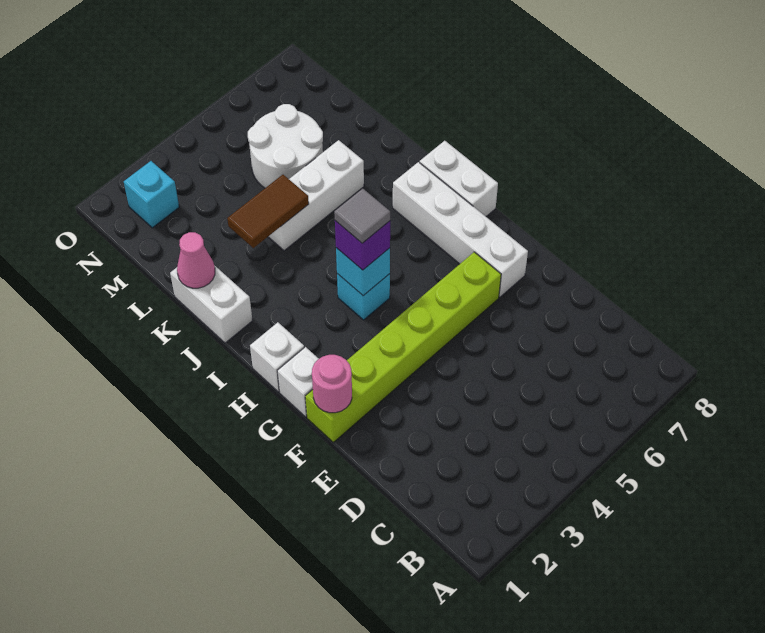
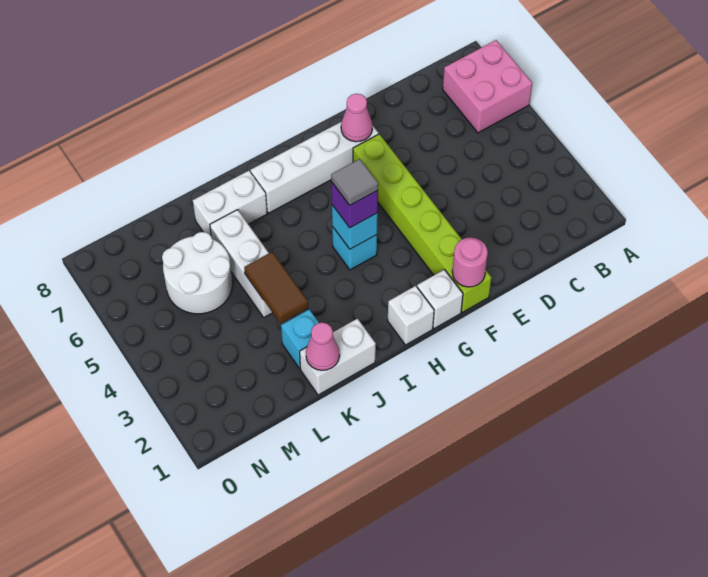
none -> pink brick A6:B7 level 1
none -> pink cone F7 level 2
white brick H8:I8 level 1 -> white brick J7:K7 level 1
cyan brick N2 level 1 -> cyan brick K2 level 1

